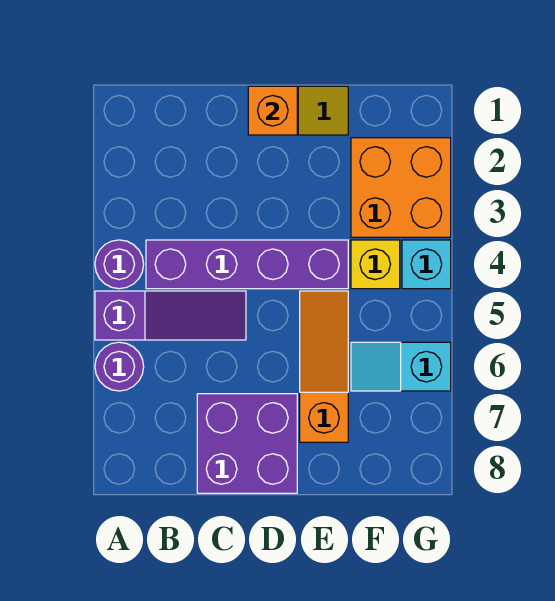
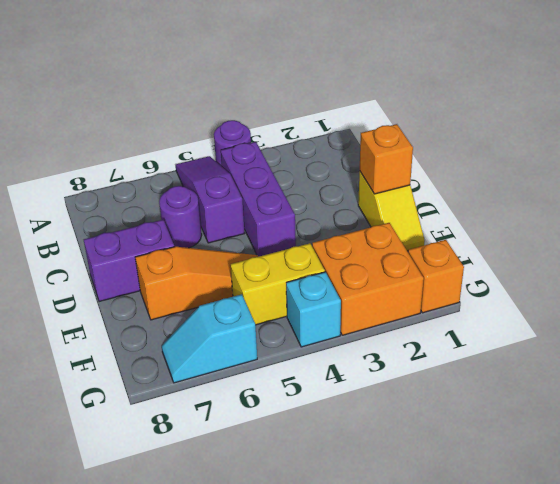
purple slope A5:C5 level 1 top A -> purple slope A5:C5 level 1 top C
purple round brick A6 level 1 -> purple round brick C6 level 1
purple brick B4:E4 level 1 -> purple brick B4:D4 level 1
purple brick C7:D8 level 1 -> purple brick D7:D8 level 1
yellow brick F4 level 1 -> yellow brick F4:F5 level 1
cyan slope F6:G6 level 1 top G -> cyan slope G6:G7 level 1 top 6
none -> orange brick G1 level 1

